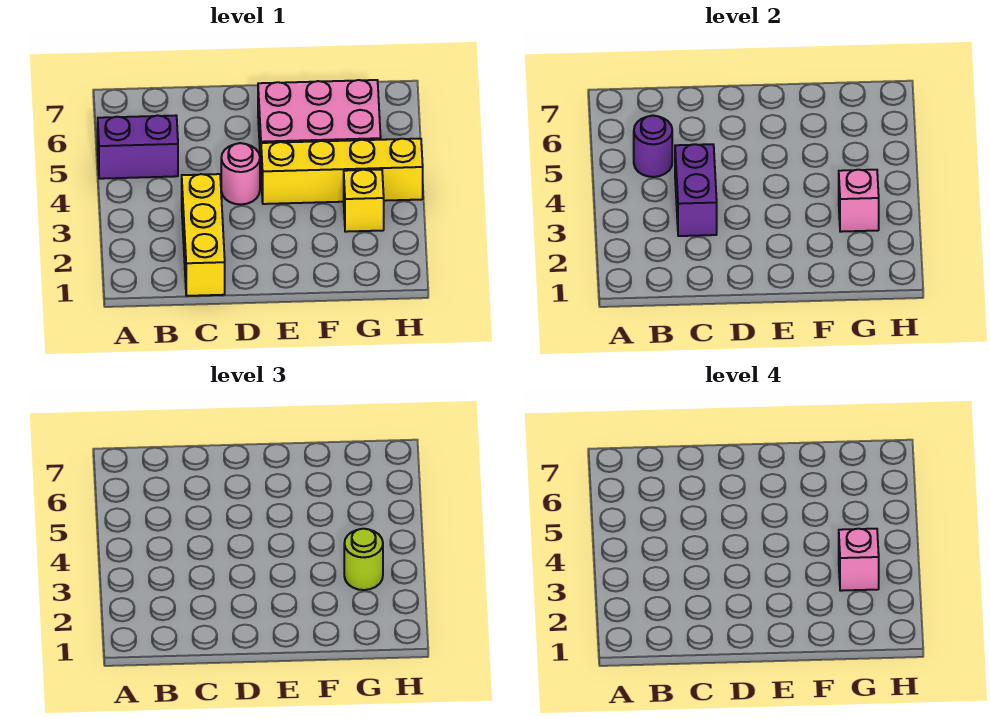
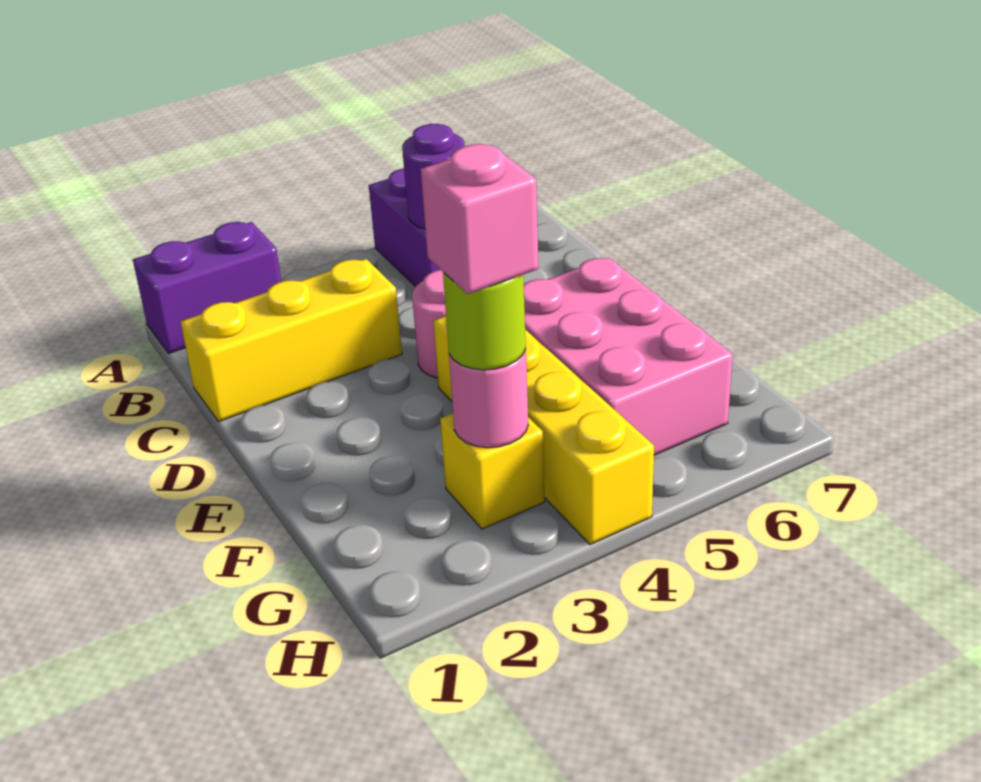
purple brick C3:C4 level 2 -> purple brick A1:A2 level 1
pink brick G3 level 2 -> pink round brick G3 level 2

